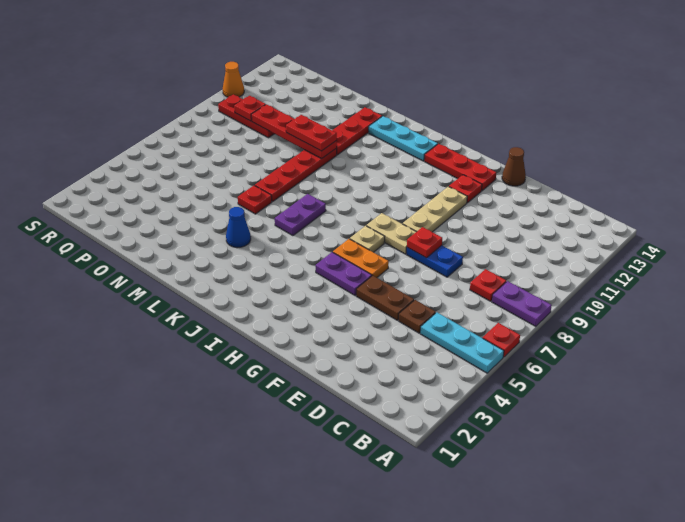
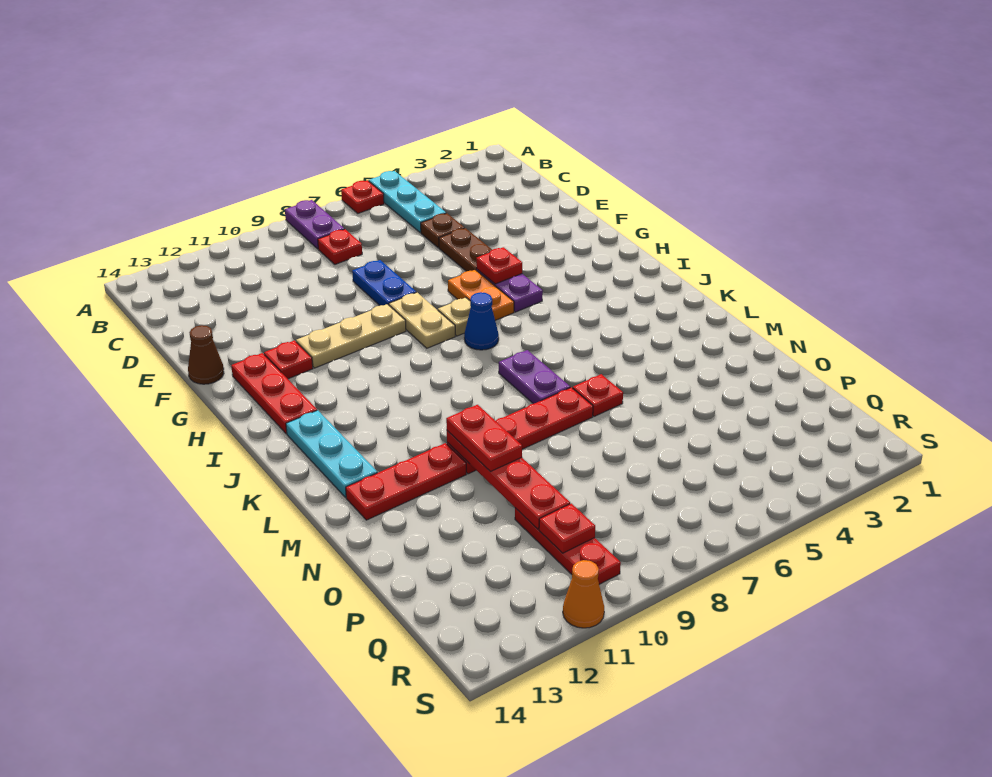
red plate F8 level 2 -> red plate G5 level 2
purple plate K6:K7 level 1 -> purple plate K7:L7 level 1
blue cone L4 level 1 -> blue cone I7 level 1

